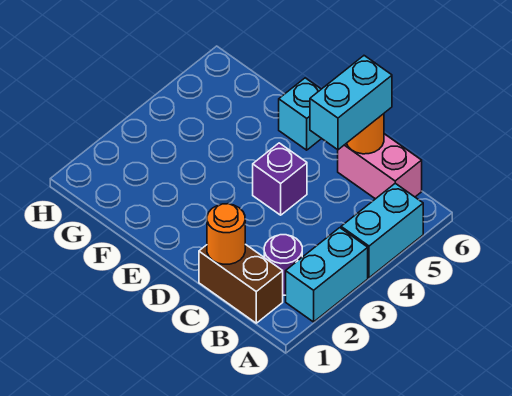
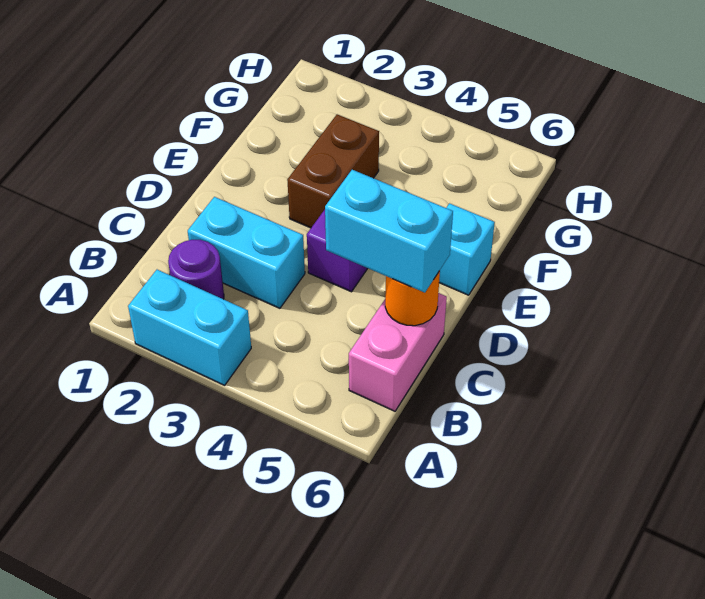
cyan brick A4:A5 level 1 -> cyan brick C2:C3 level 1
brown brick B1:C1 level 1 -> brown brick E3:F3 level 1
orange round brick C1 level 2 -> none

